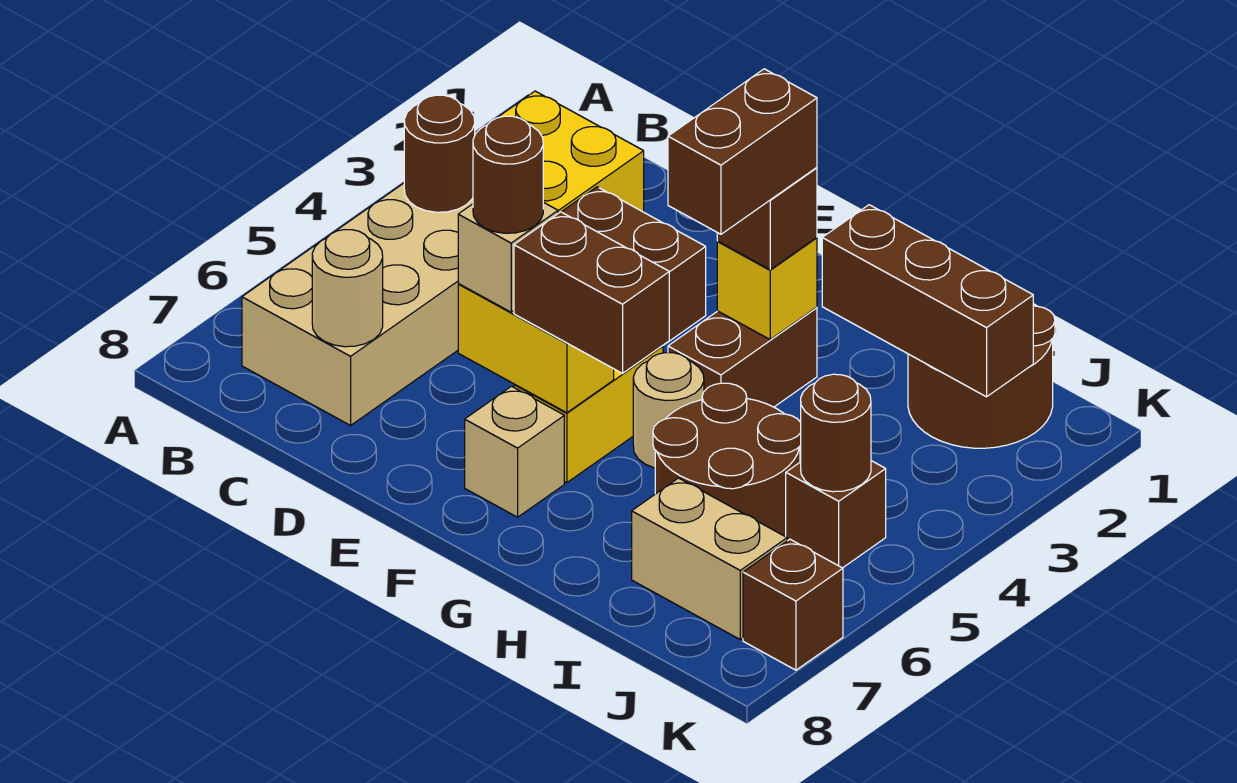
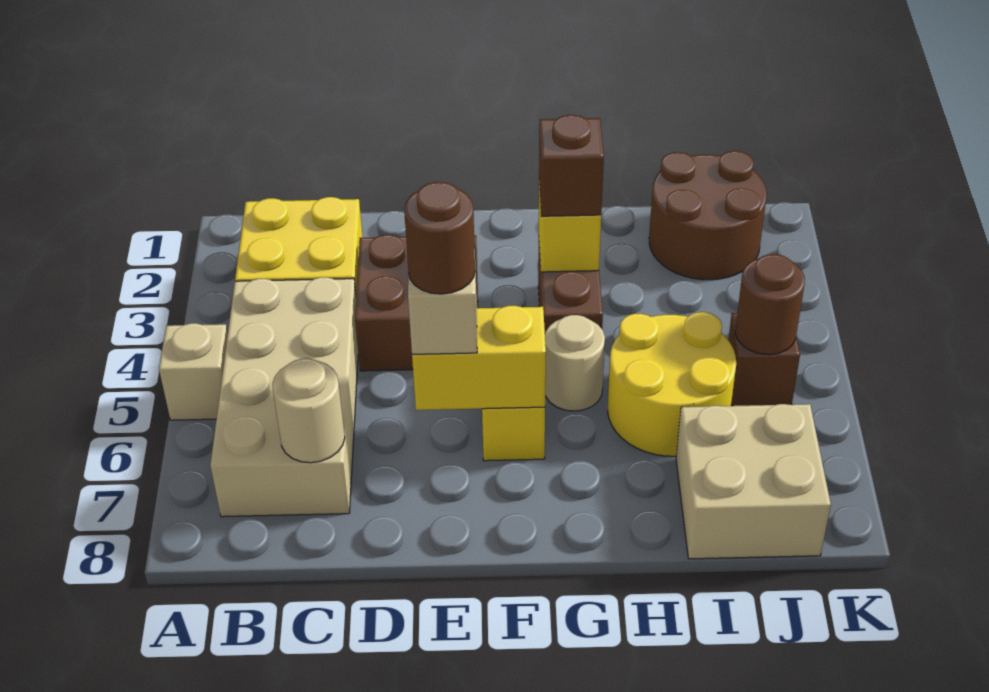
brown round brick B4 level 2 -> none
brown brick F6:G6 level 3 -> none
tan brick F7 level 1 -> tan brick A5 level 1
brown brick G3:G4 level 4 -> none
brown brick H2:J2 level 2 -> none
brown round brick H5:I6 level 1 -> yellow round brick H5:I6 level 1
tan brick I7:J7 level 1 -> tan brick I7:J8 level 1
brown brick K7 level 1 -> none

